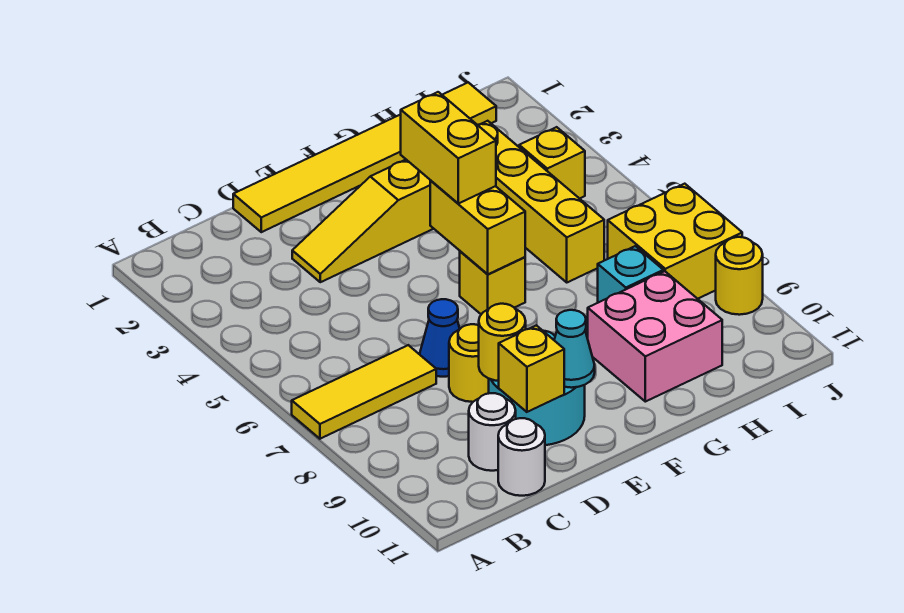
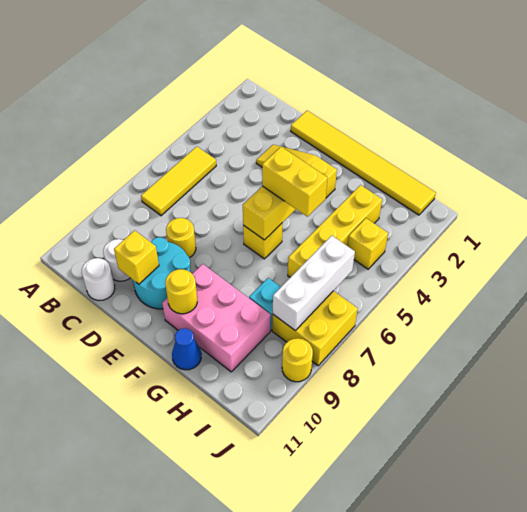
yellow tile A7:C7 level 1 -> yellow tile B5:B7 level 1
blue cone D7 level 1 -> blue cone G11 level 1
yellow round brick D9 level 2 -> yellow round brick F10 level 2
cyan cone E10 level 2 -> none
yellow brick F4:F5 level 3 -> yellow brick F5:G5 level 3
pink brick G9:H10 level 1 -> pink brick F9:H10 level 1
none -> white brick I6:I8 level 2

